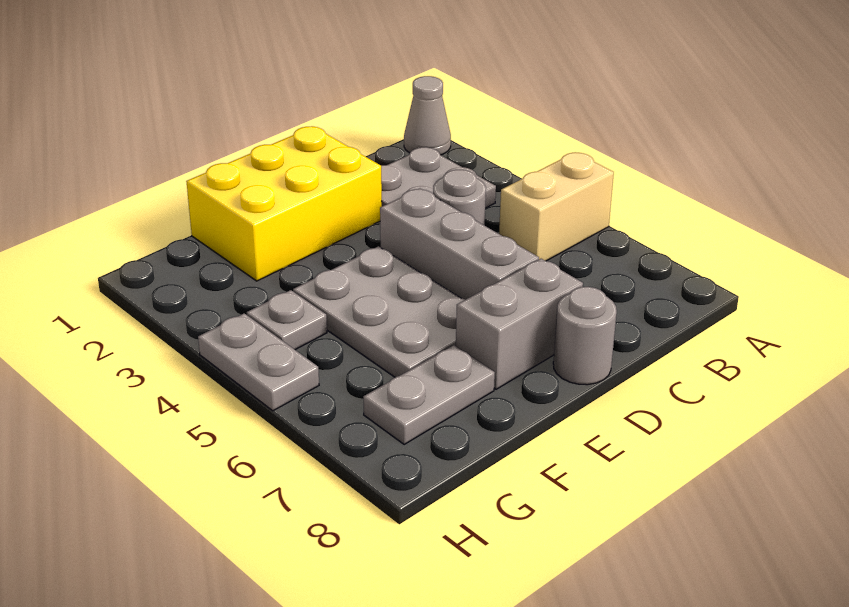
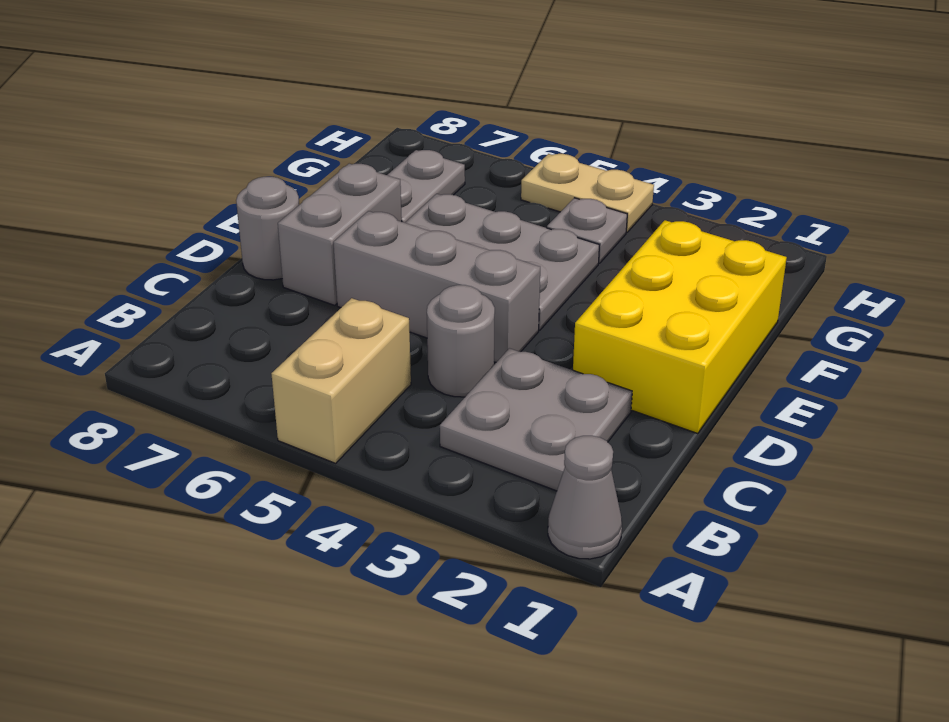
grey plate H4:H5 level 1 -> tan plate H4:H5 level 1

